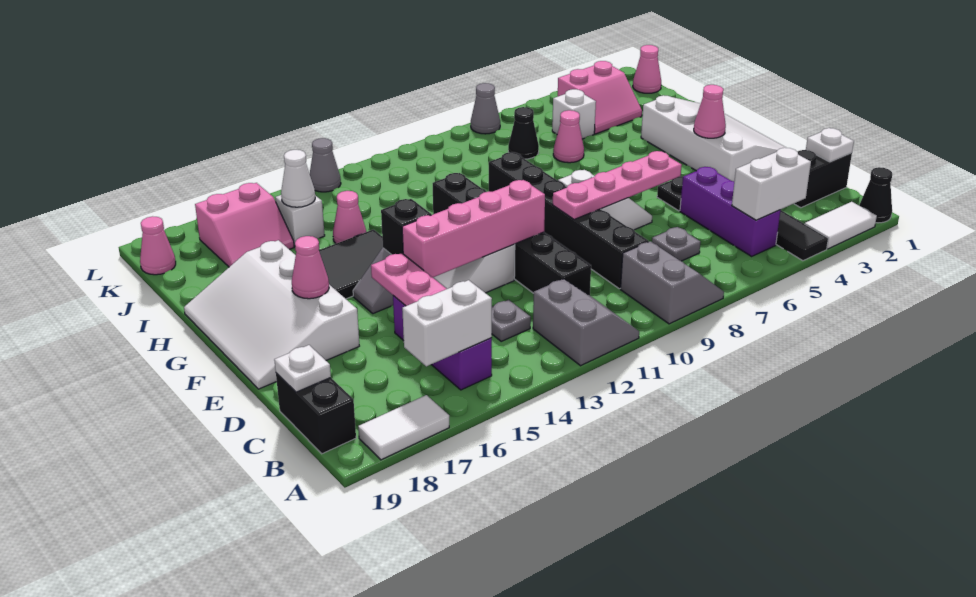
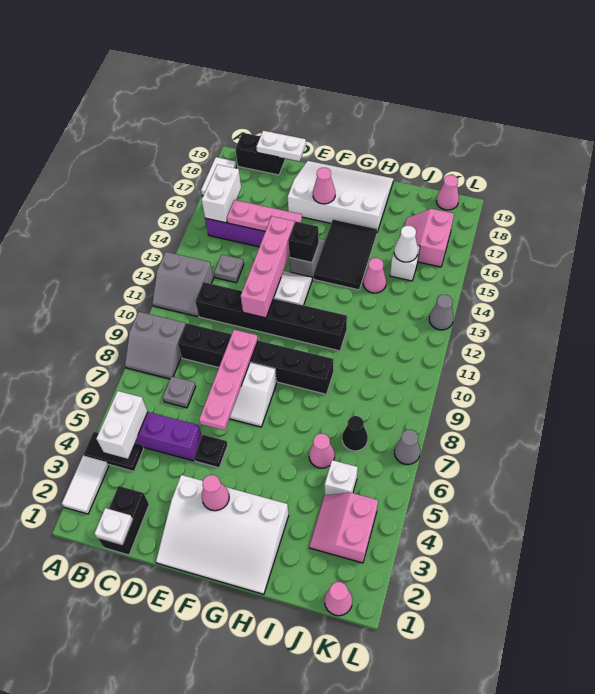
black cone A1 level 1 -> none
white plate C19 level 2 -> white plate C19:D19 level 2

